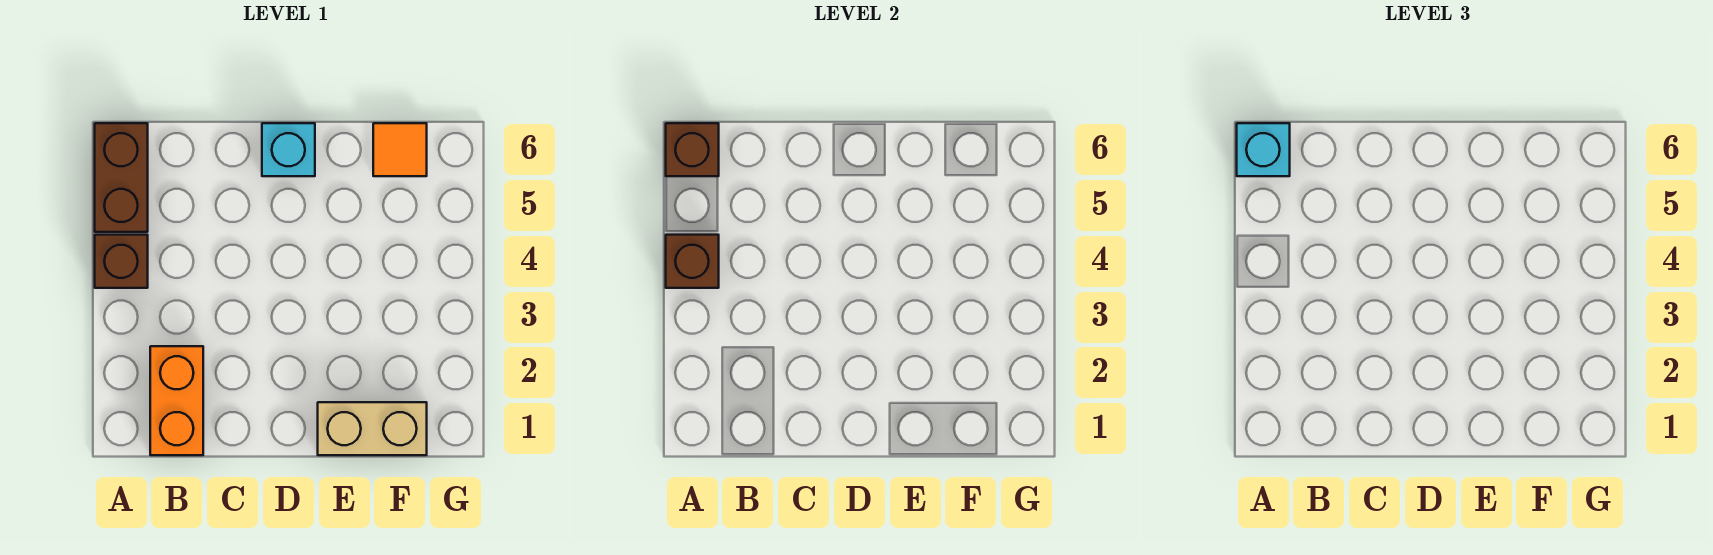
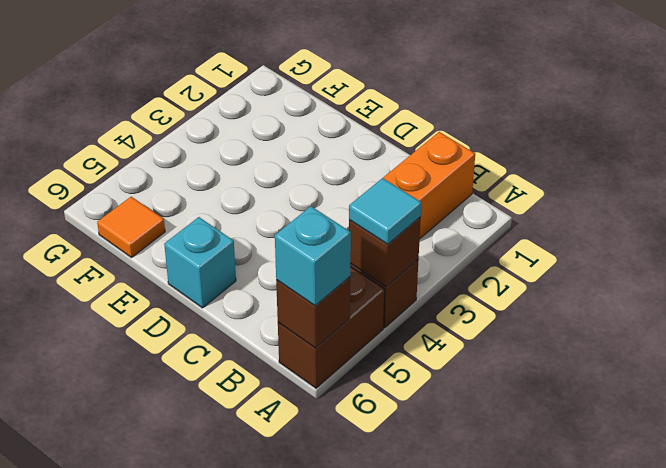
none -> cyan tile A4 level 3
tan brick E1:F1 level 1 -> none

